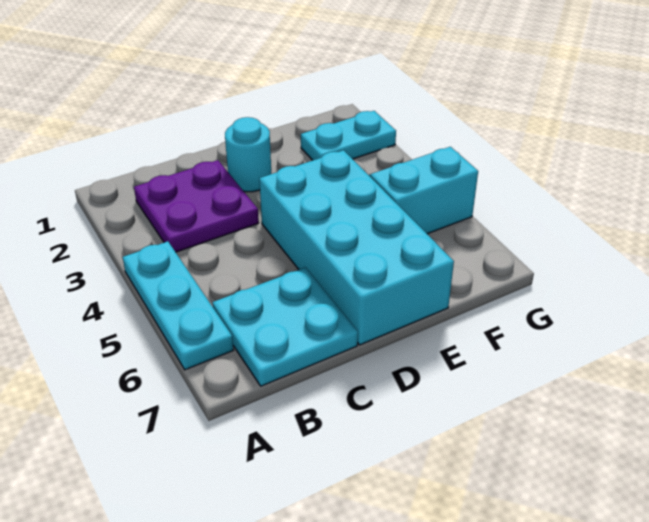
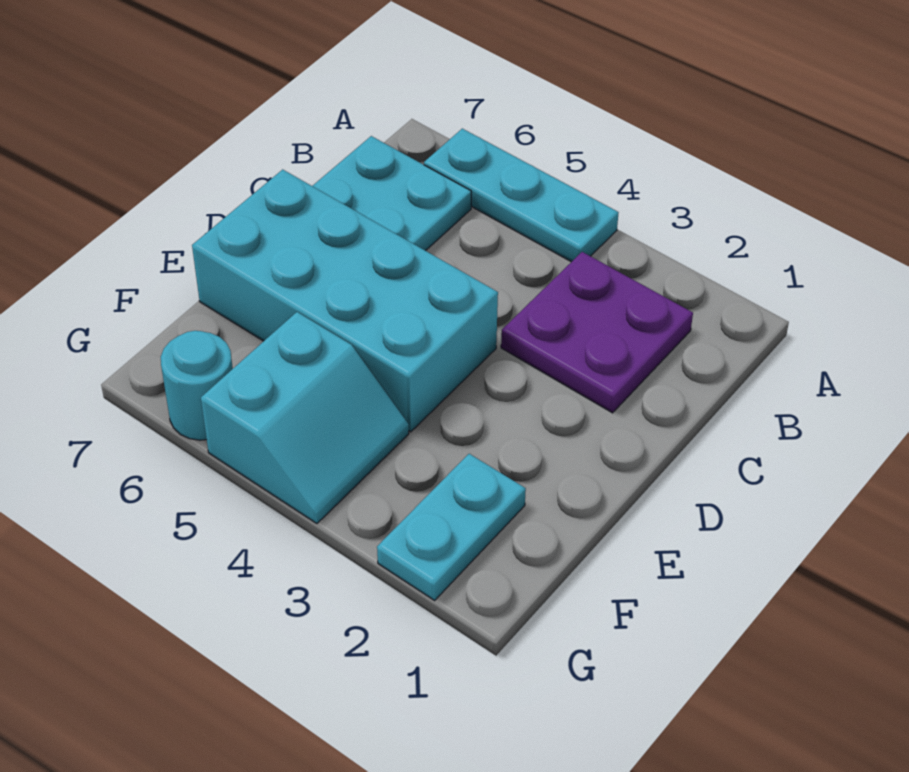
cyan round brick D2 level 1 -> cyan round brick G6 level 1

